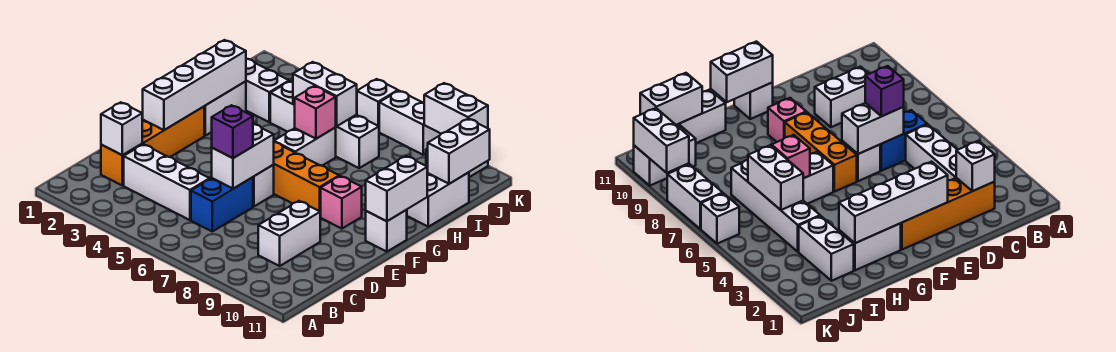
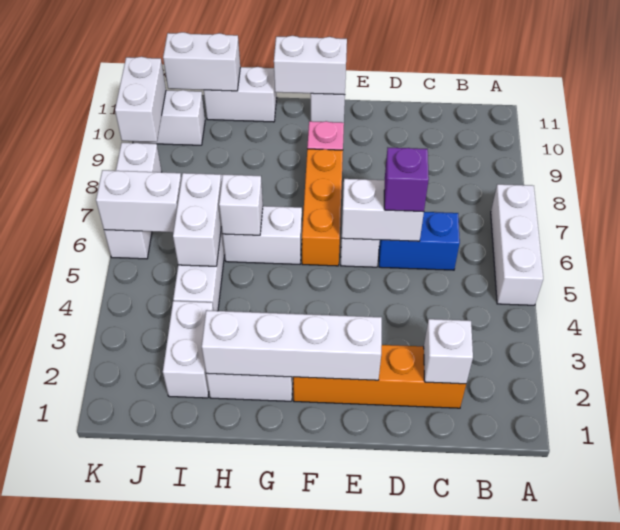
white brick C3:C5 level 1 -> white brick A5:A7 level 1
white brick C9:D9 level 1 -> white brick J6:K6 level 2
pink brick H6 level 2 -> white brick H6 level 2

